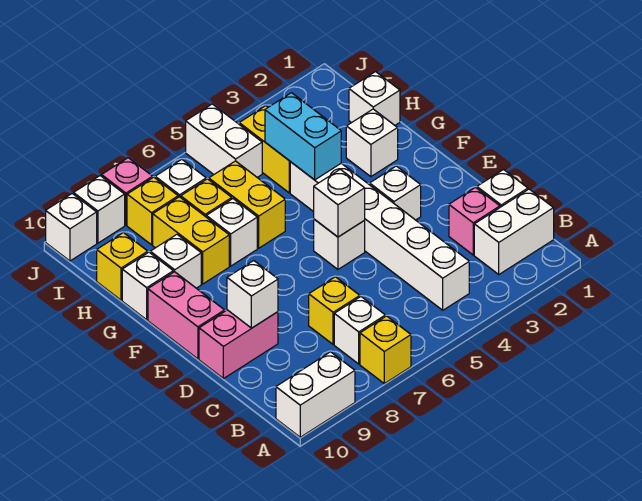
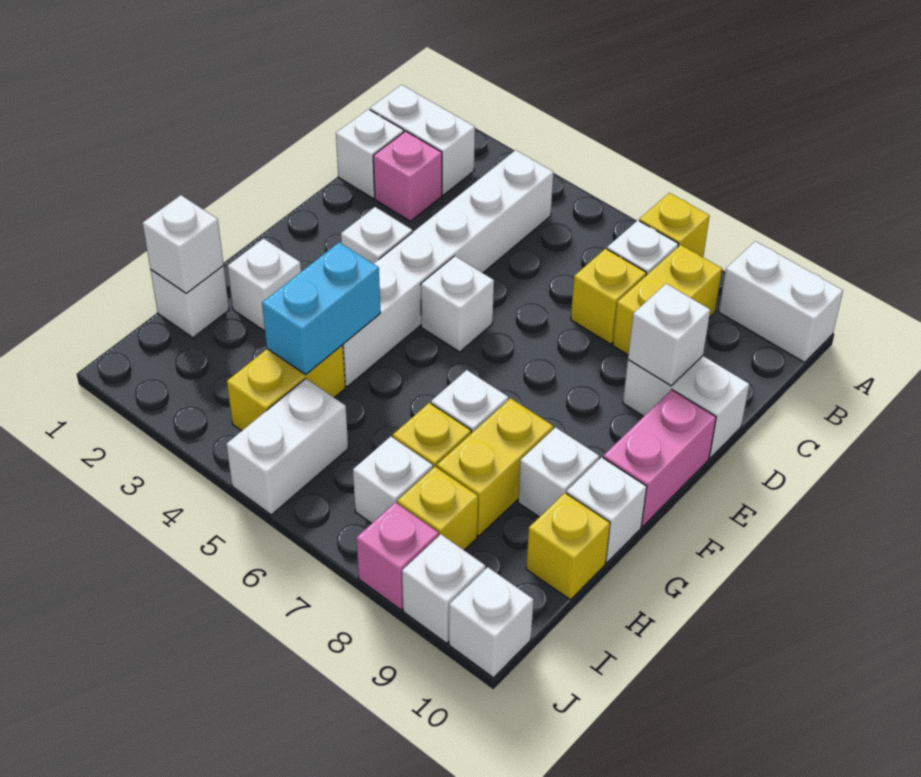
pink brick D9:D10 level 1 -> white brick D9:D10 level 1
white brick E5 level 2 -> white brick H1 level 2
yellow brick G6:H6 level 1 -> yellow brick B8:C8 level 1

